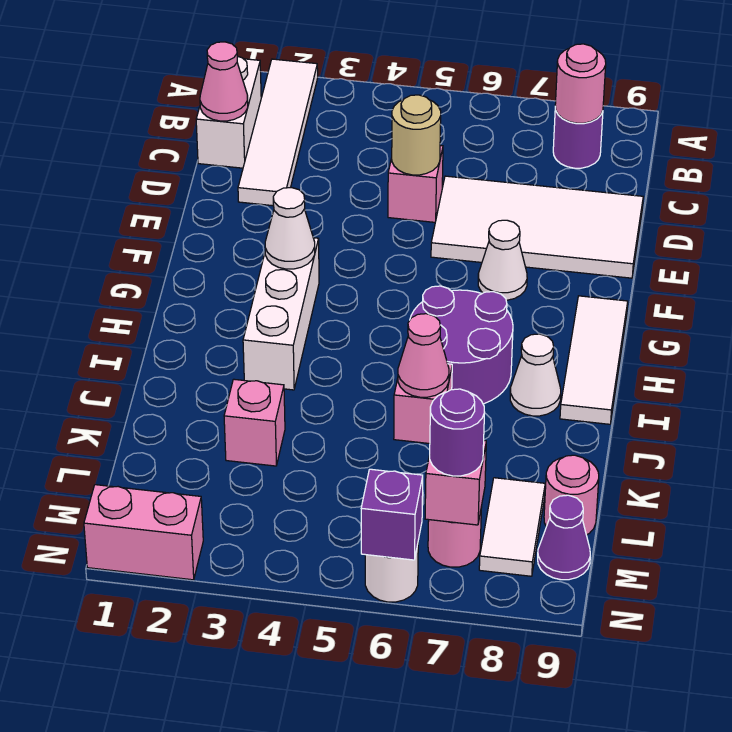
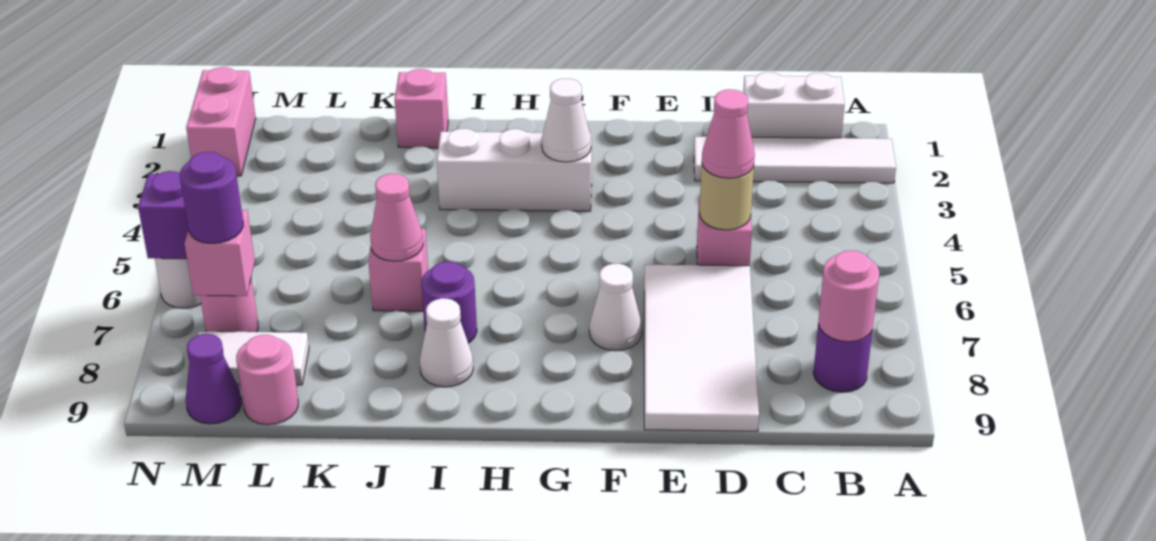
pink cone C1 level 2 -> pink cone D5 level 3
white tile G9:I9 level 1 -> none
purple round brick H6:I7 level 1 -> purple round brick I7 level 1
pink brick K3 level 1 -> pink brick J1 level 1

